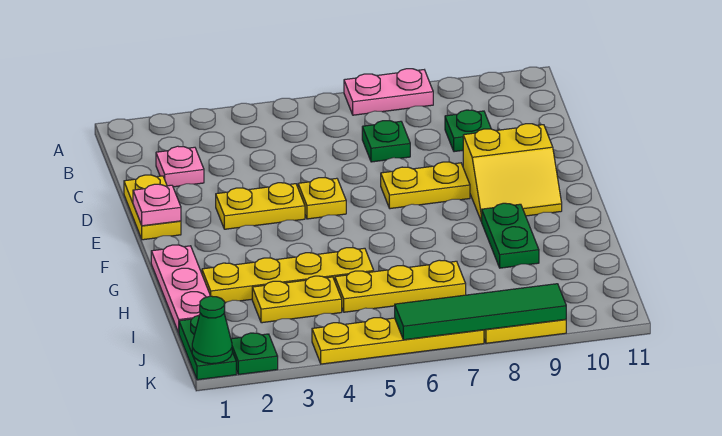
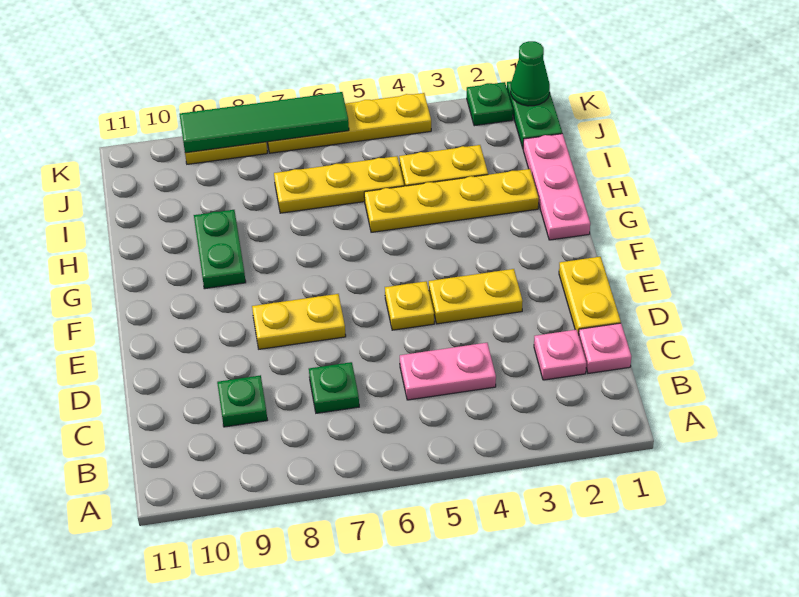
pink plate A7:A8 level 1 -> pink plate C4:C5 level 1
pink plate E1 level 2 -> pink plate C1 level 1
yellow slope E9:F10 level 1 top E -> none

